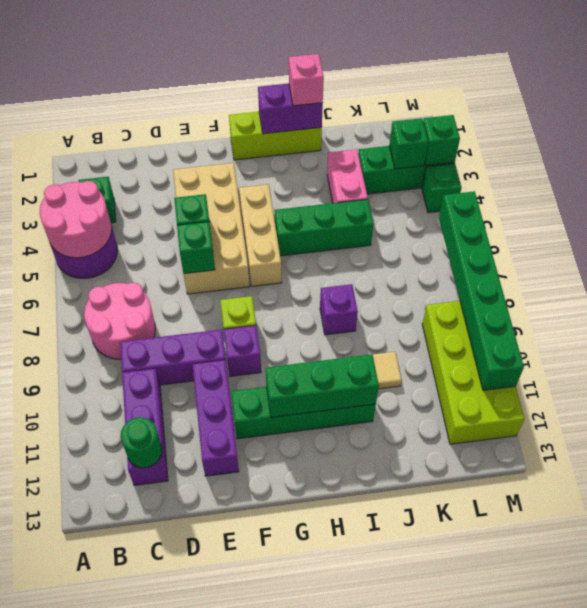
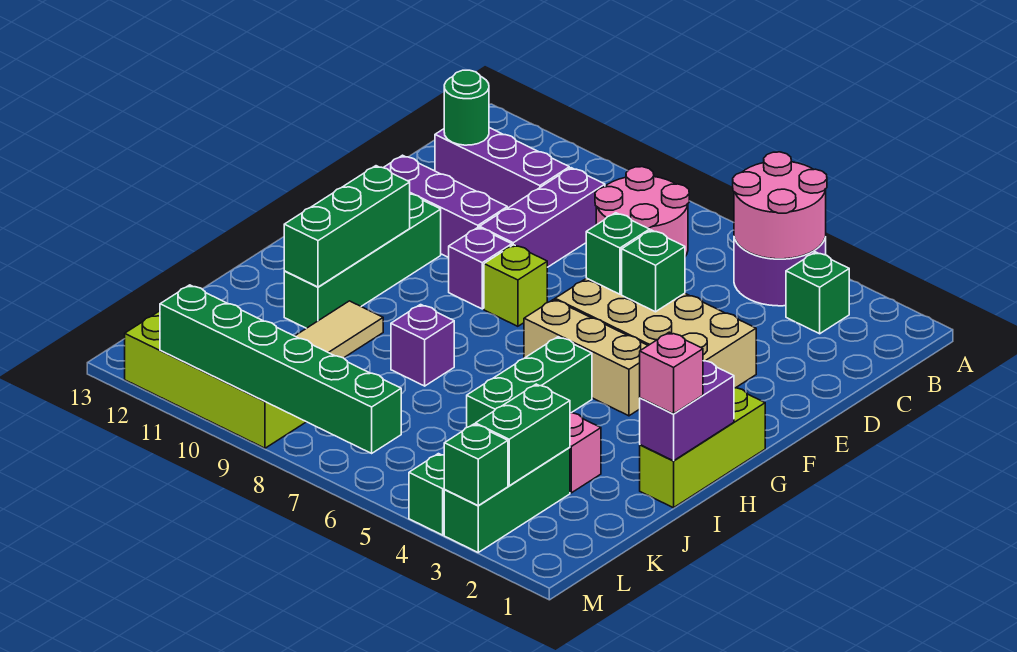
green brick L3 level 2 -> green brick K3:L3 level 2

